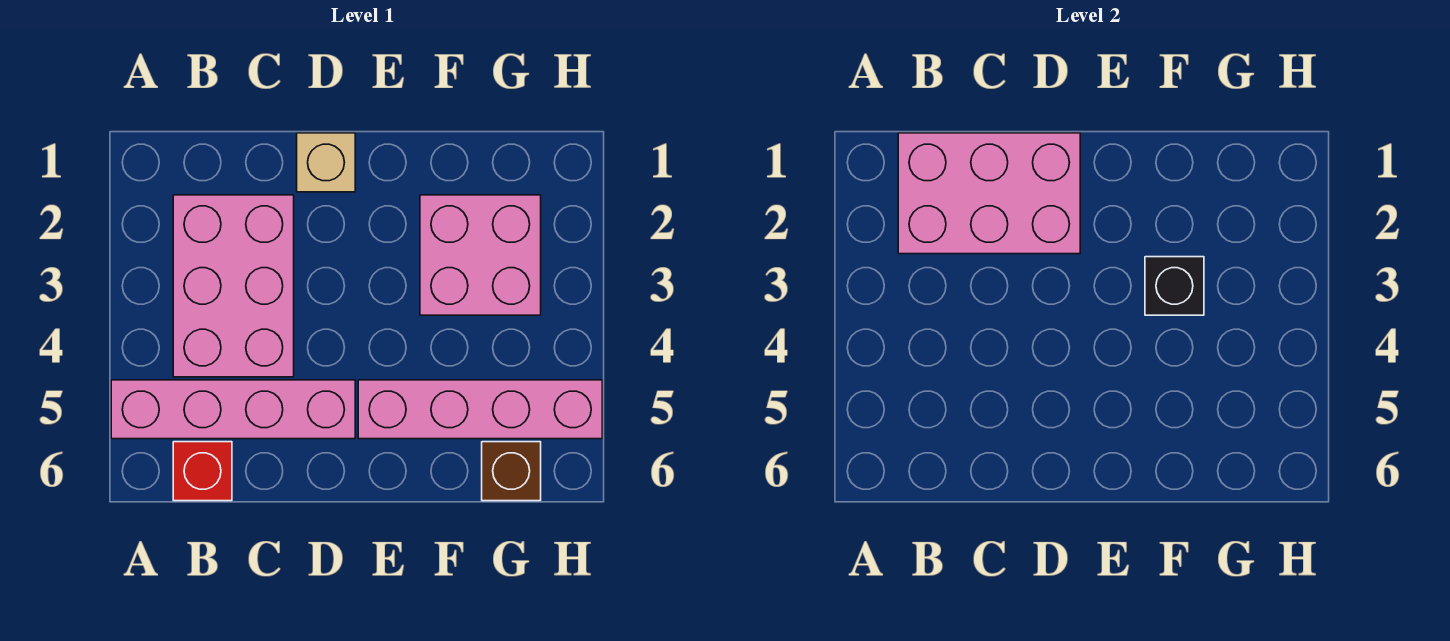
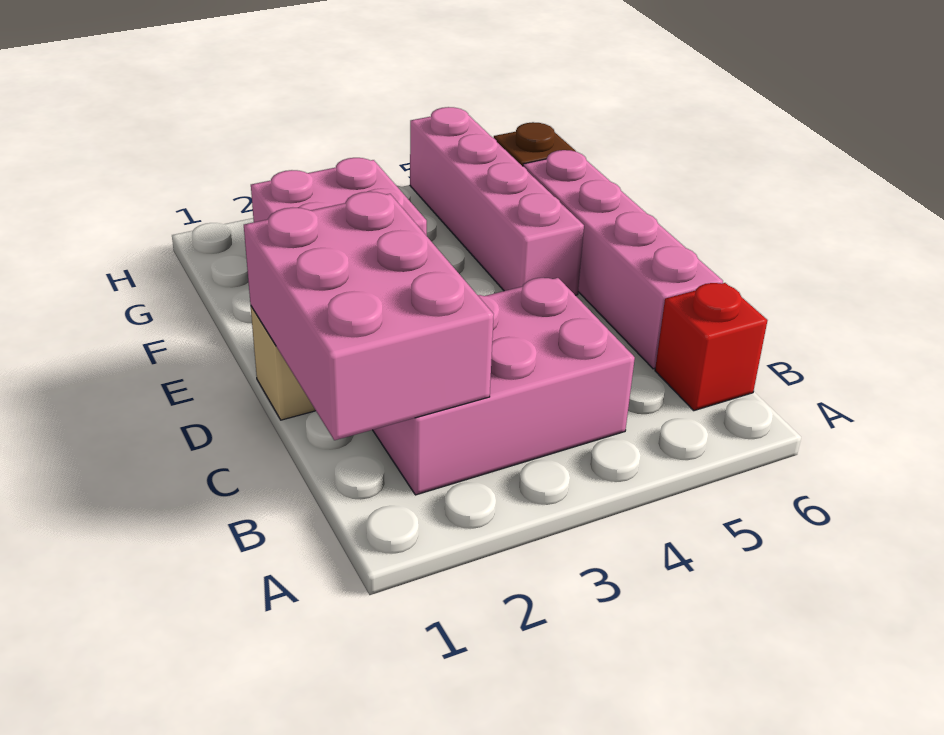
pink brick A5:D5 level 1 -> pink brick C6:F6 level 1
black brick F3 level 2 -> none

